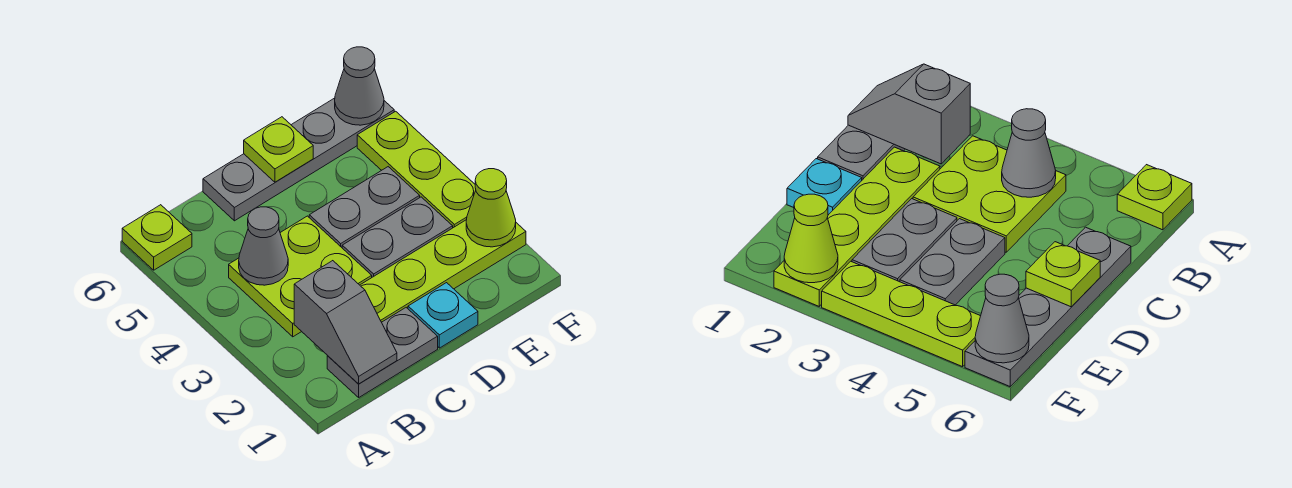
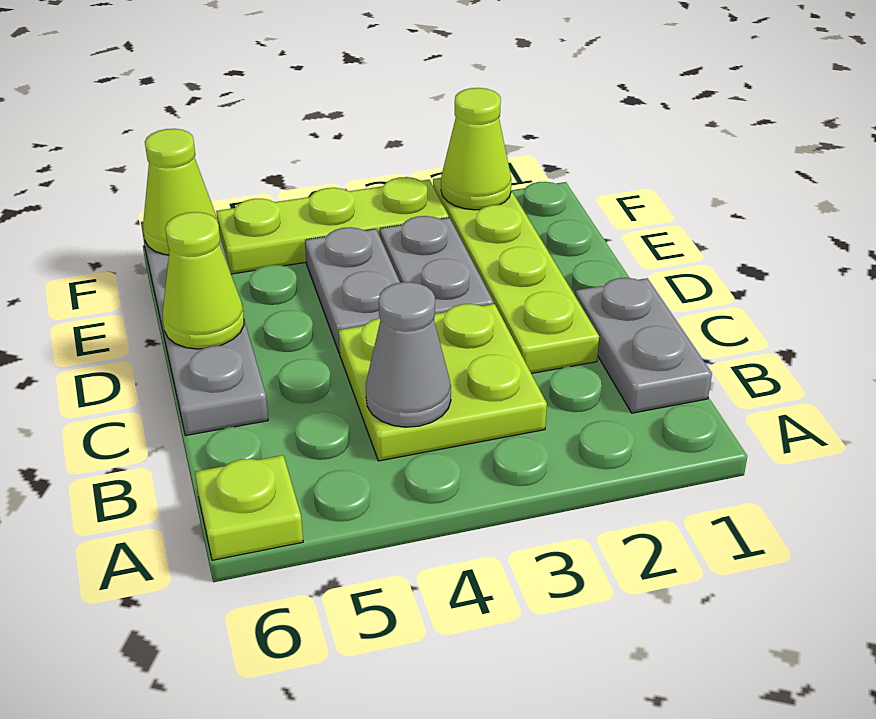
grey slope B1:B2 level 2 top 2 -> none
cyan plate D1 level 1 -> none
lime plate D6 level 2 -> lime cone D6 level 2
grey cone F6 level 2 -> lime cone F6 level 2

